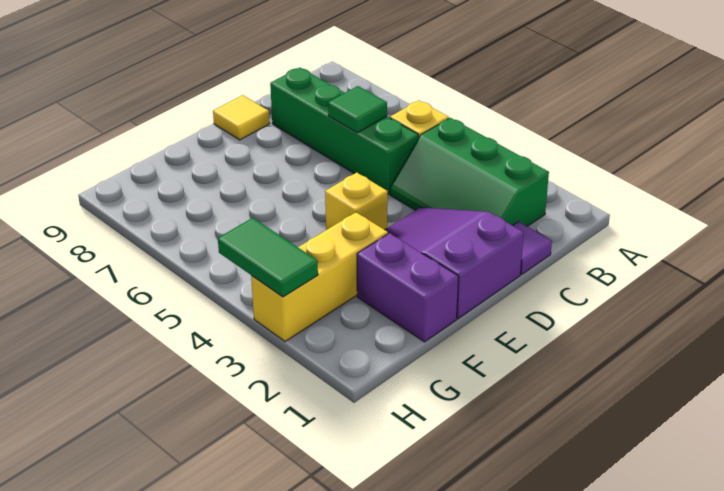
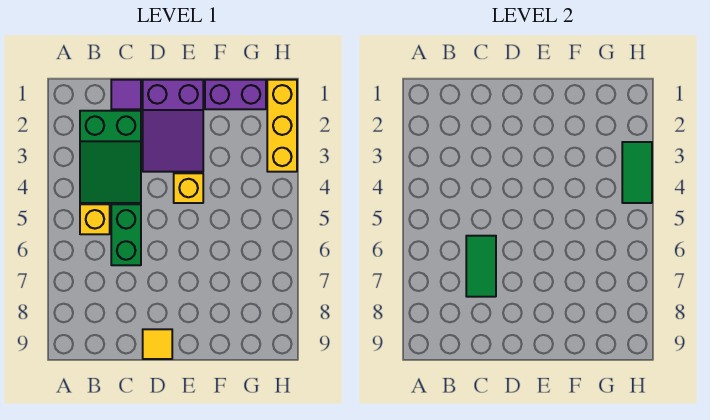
green slope B2:C4 level 1 top B -> green slope B2:C4 level 1 top 2
green brick C5:C8 level 1 -> green brick C5:C6 level 1
green tile C6 level 2 -> green tile C6:C7 level 2
purple brick F1:F2 level 1 -> purple brick F1:G1 level 1
yellow brick F3:H3 level 1 -> yellow brick H1:H3 level 1

